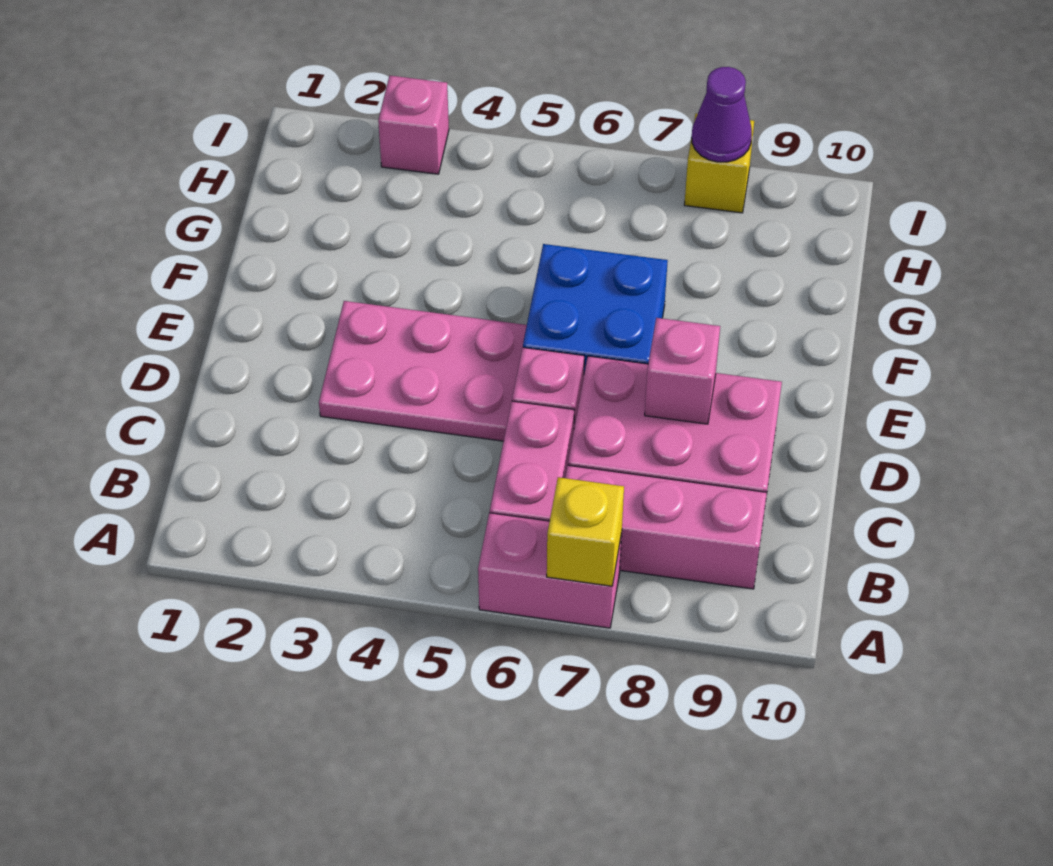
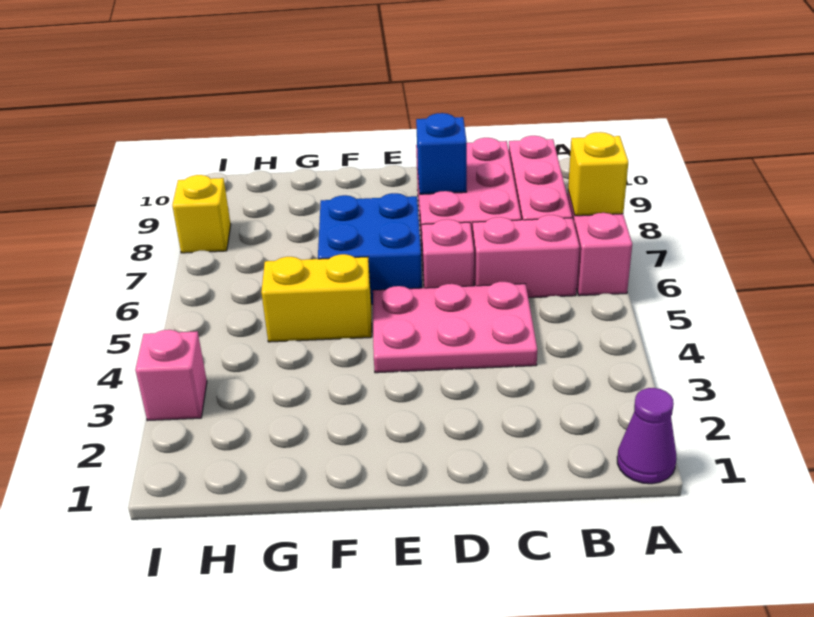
pink plate D3:E5 level 1 -> pink plate C4:E5 level 1
pink brick D8 level 2 -> blue brick D8 level 2
none -> yellow brick F5:G5 level 1
purple cone I8 level 2 -> purple cone A1 level 1

